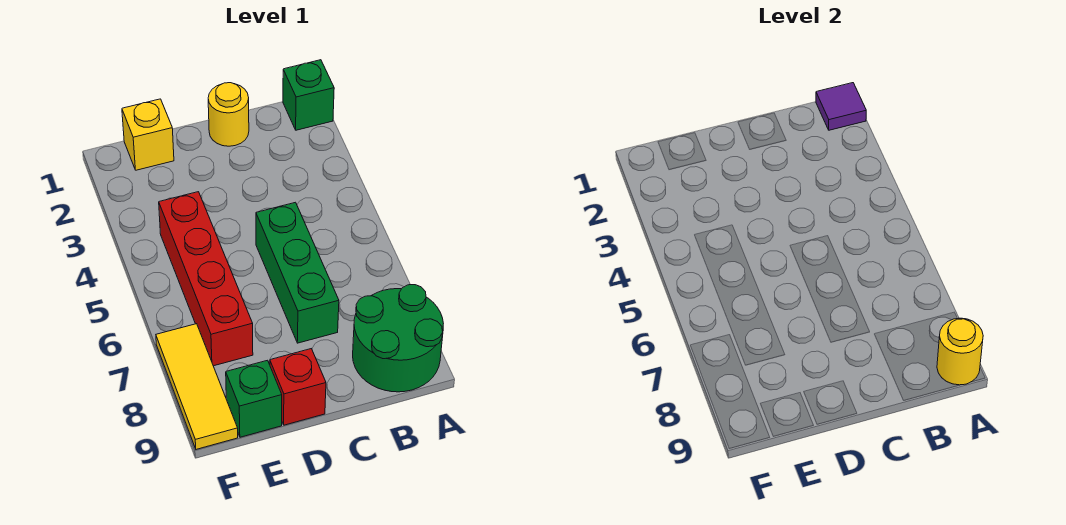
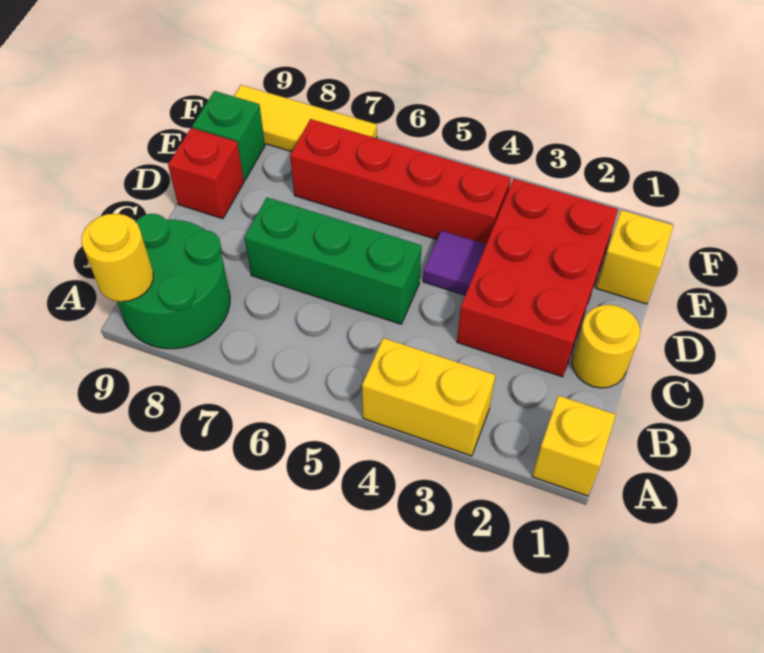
green brick A1 level 1 -> yellow brick A1 level 1
purple tile A1 level 2 -> purple tile D4 level 1
none -> yellow brick A3:A4 level 1
none -> red brick C2:E3 level 1

